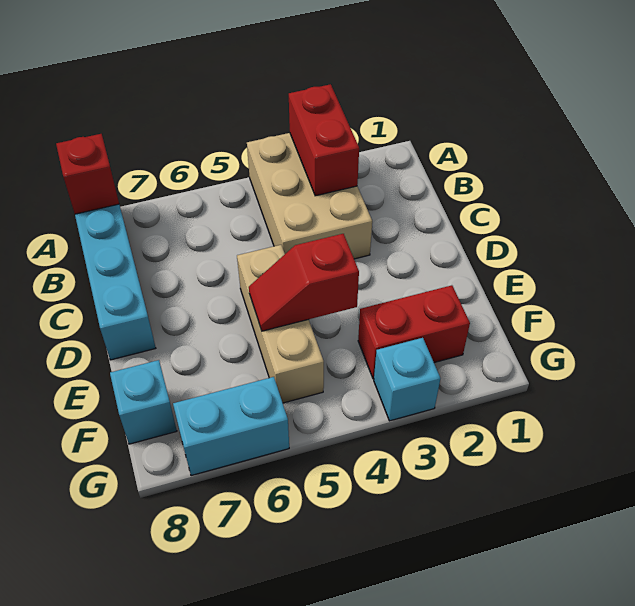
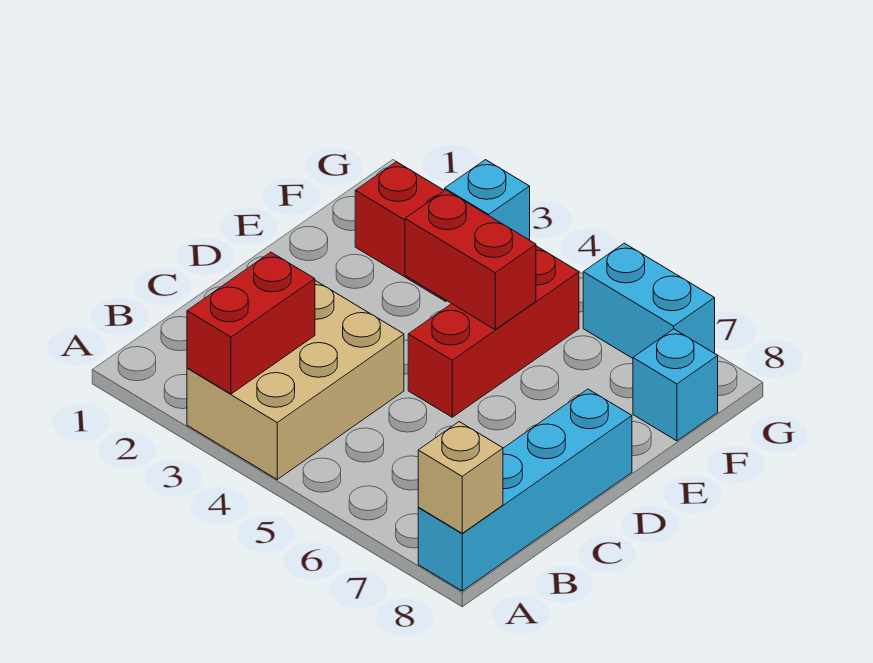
red brick A8 level 2 -> tan brick A8 level 2
tan brick D5:F5 level 1 -> red brick D5:F5 level 1
red slope E4:E5 level 2 top 4 -> red brick E4:E5 level 2

